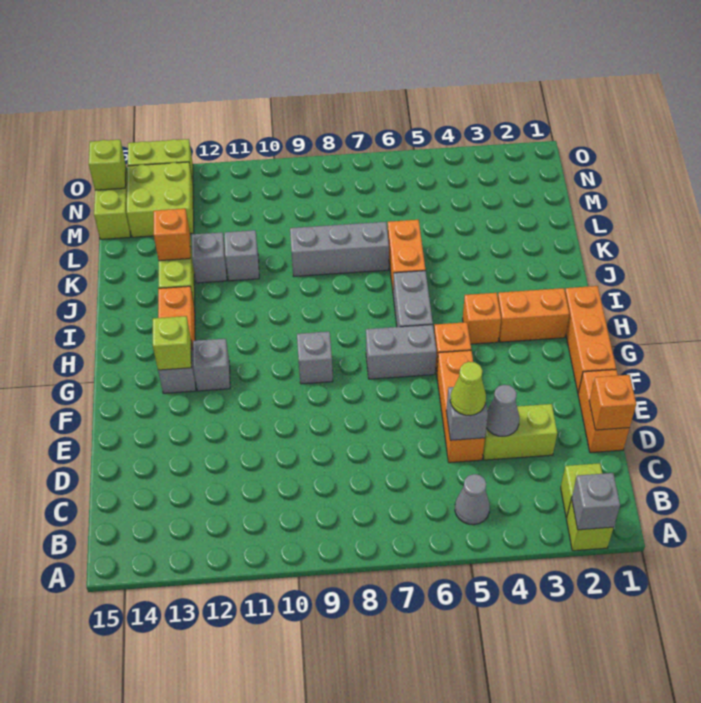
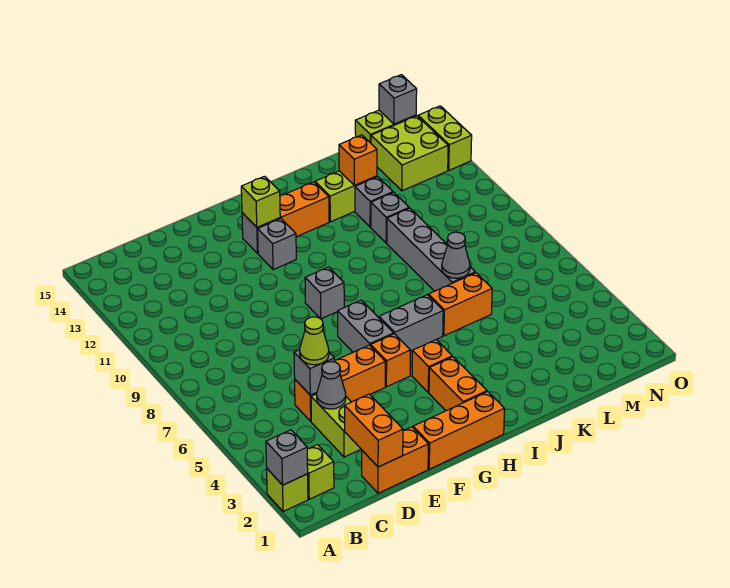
grey cone B5 level 1 -> grey cone K7 level 2
orange brick D1 level 2 -> orange brick D1:D2 level 2
grey brick K7:K9 level 1 -> grey brick K7:K10 level 1
lime brick N15 level 2 -> grey brick N15 level 2

